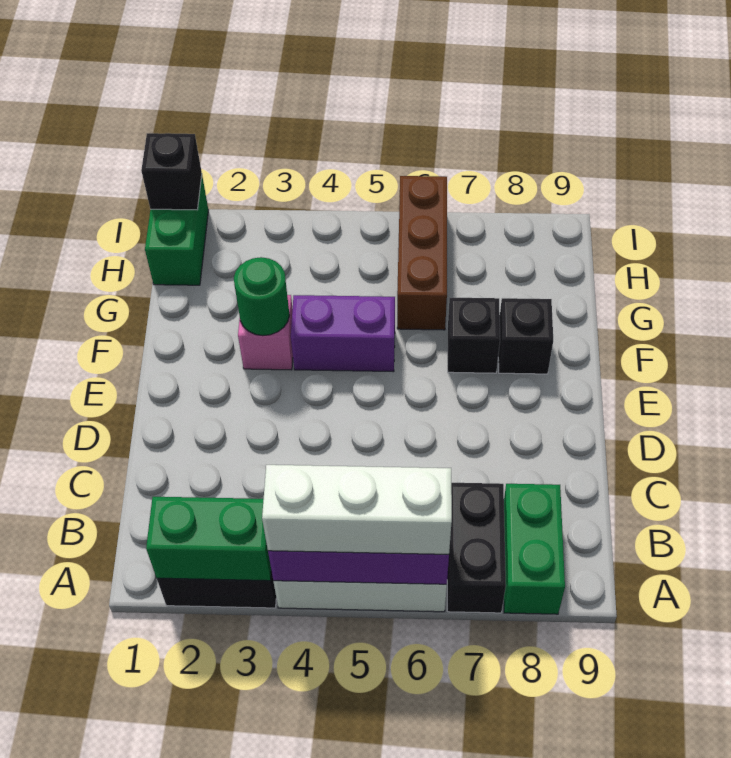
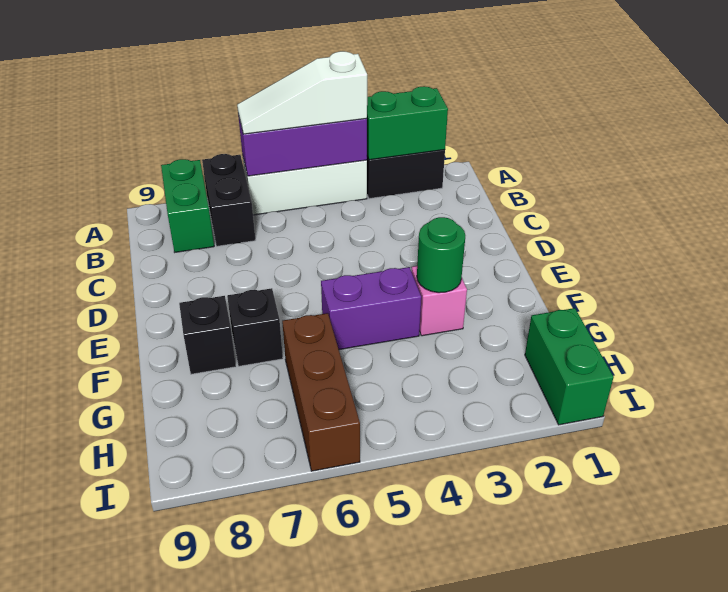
white brick A4:A6 level 3 -> white slope A4:A6 level 3 top 4
black brick I1 level 2 -> none

